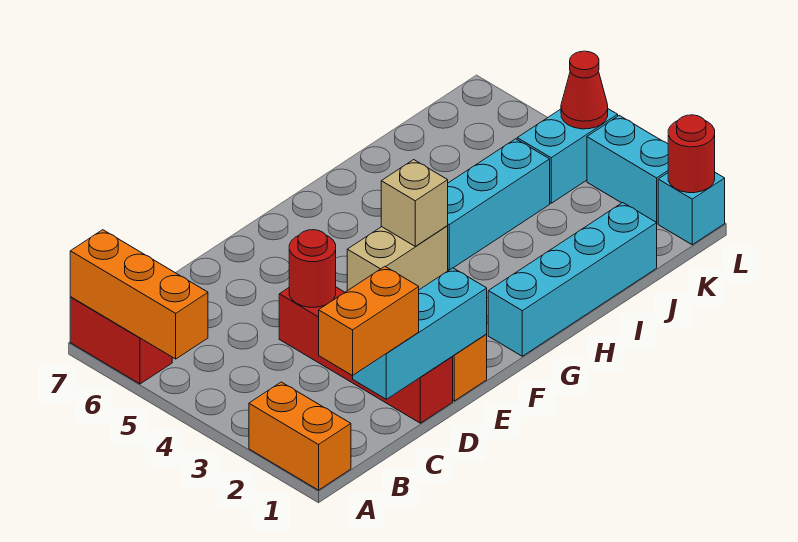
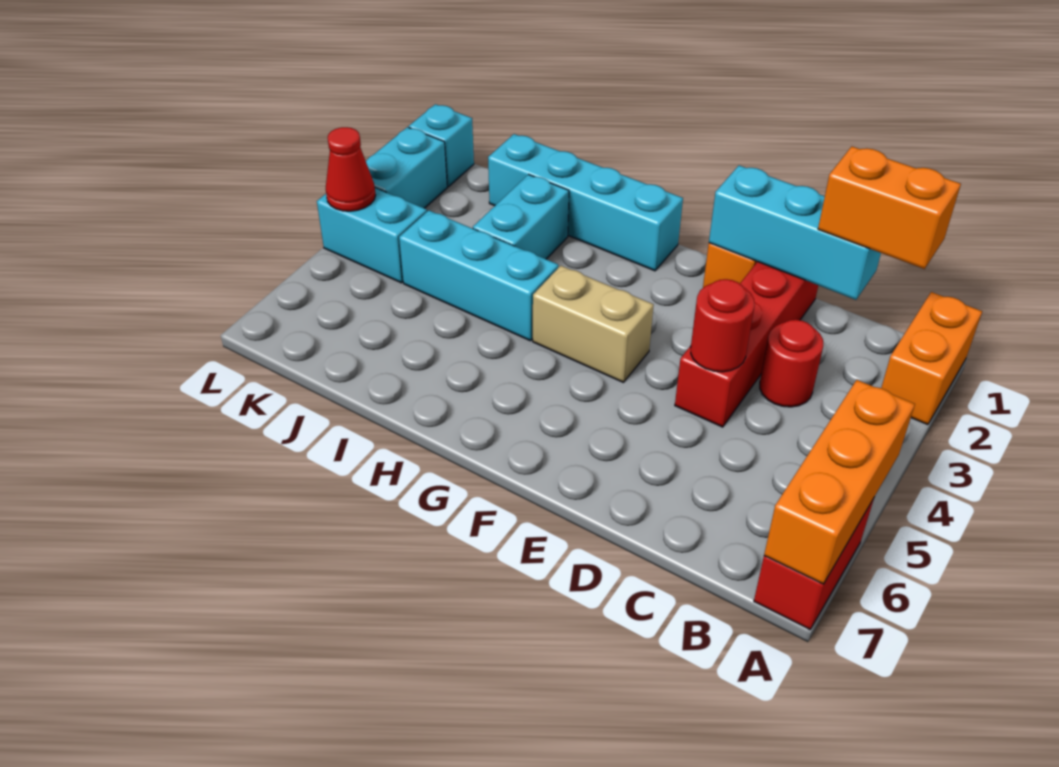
tan brick G4 level 2 -> none
none -> cyan brick I2:I3 level 1
red round brick L1 level 2 -> red round brick C3 level 1

